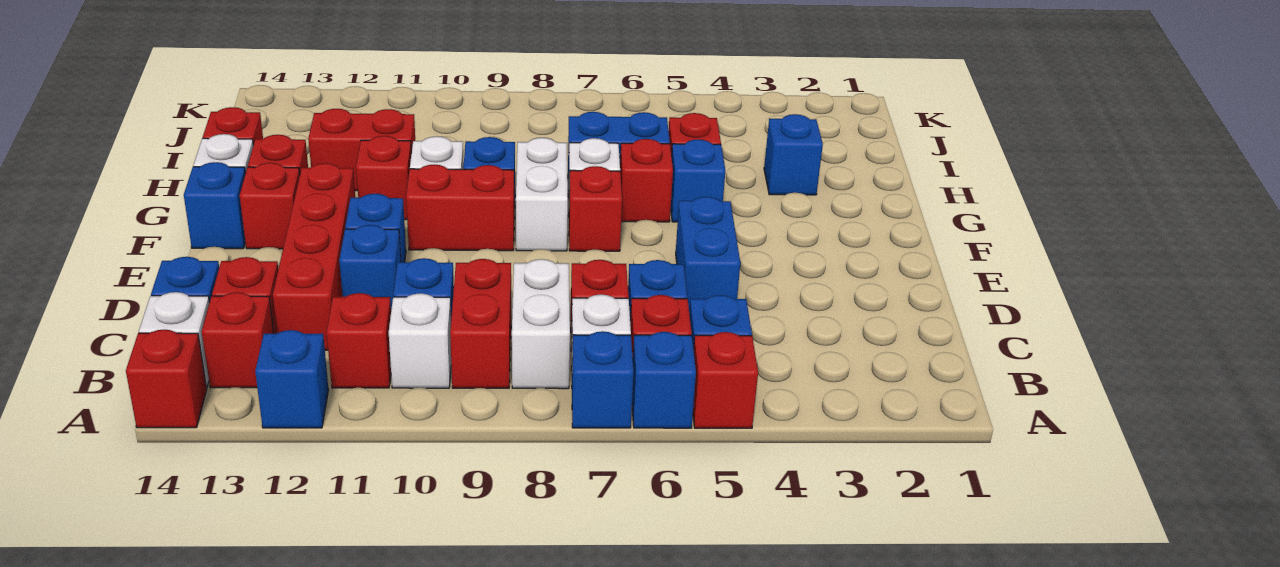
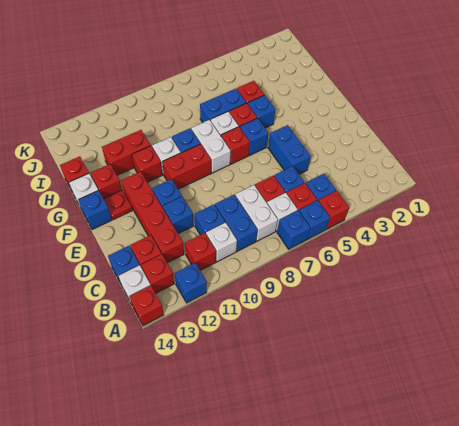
red brick B9:C9 level 1 -> blue brick B9:C9 level 1
red brick F13 level 1 -> red plate F13 level 1
blue brick H3 level 1 -> blue brick F6 level 1

